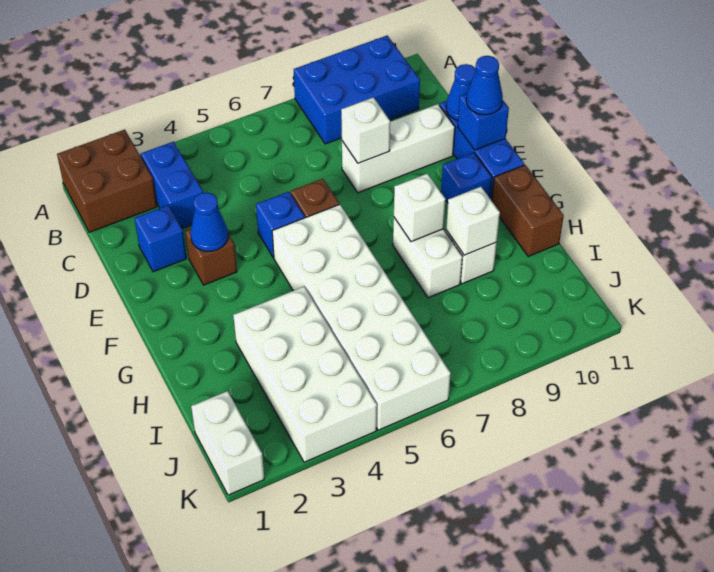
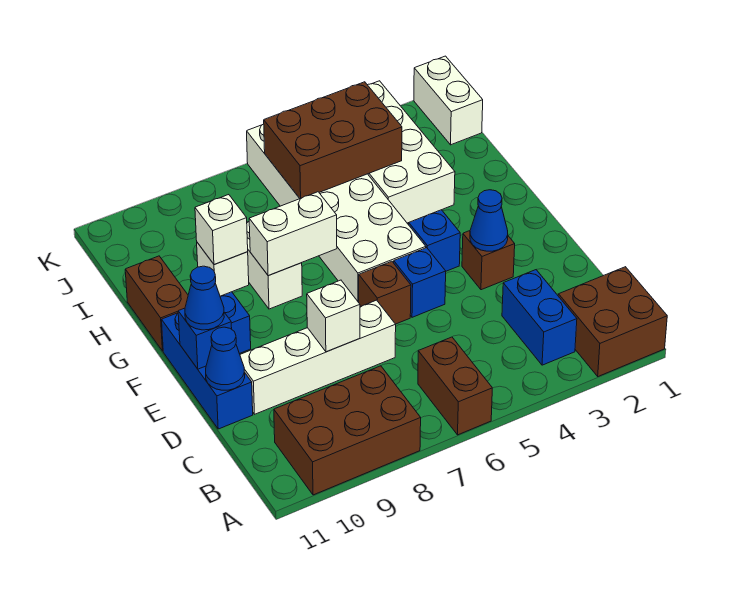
none -> brown brick A6:B6 level 1
blue brick A8:B10 level 1 -> brown brick A8:B10 level 1
blue brick D2 level 1 -> blue brick F4 level 1
white brick D8:D10 level 1 -> white brick D7:D10 level 1
white brick G8 level 2 -> white brick G7:G8 level 2
none -> brown brick I4:J6 level 2

